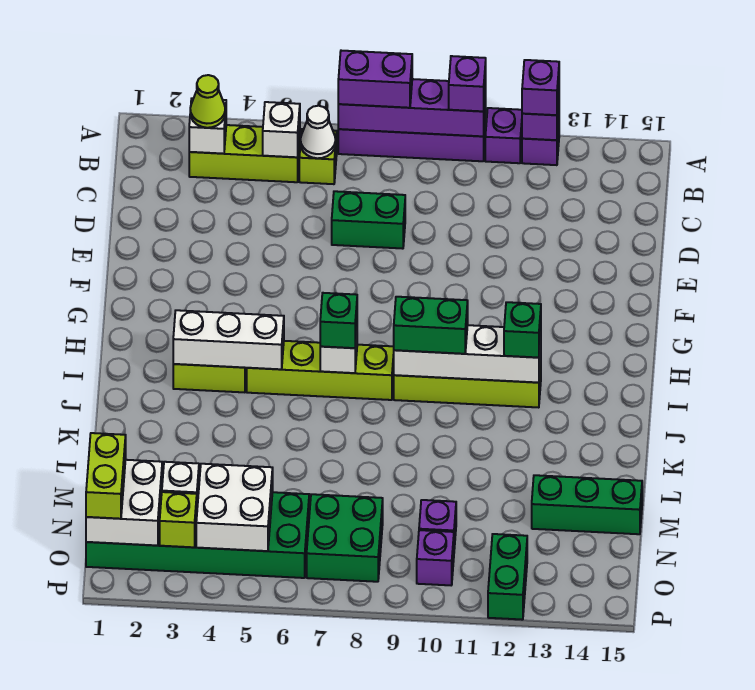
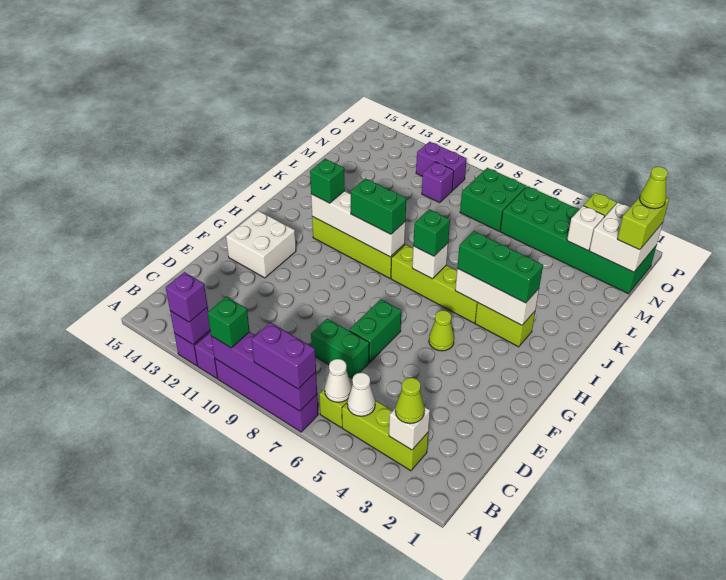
purple brick A10 level 3 -> green brick A10 level 3
white brick B5 level 2 -> white cone B5 level 2
none -> lime cone G5 level 1
green brick M13:M15 level 1 -> green brick I3:I5 level 3
white brick N4:O5 level 2 -> white brick F13:G14 level 1
none -> lime cone O1 level 4
purple brick O10 level 1 -> purple brick O10:O11 level 1
green brick O12:P12 level 1 -> green brick E7:F7 level 1

